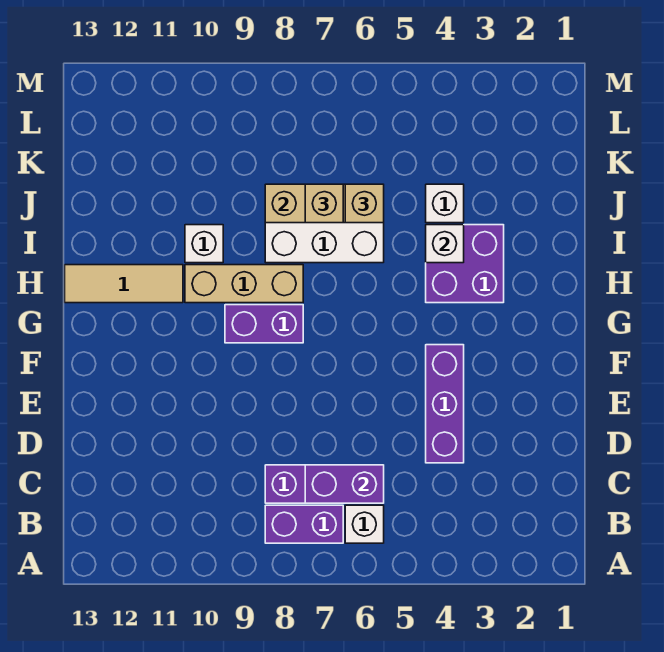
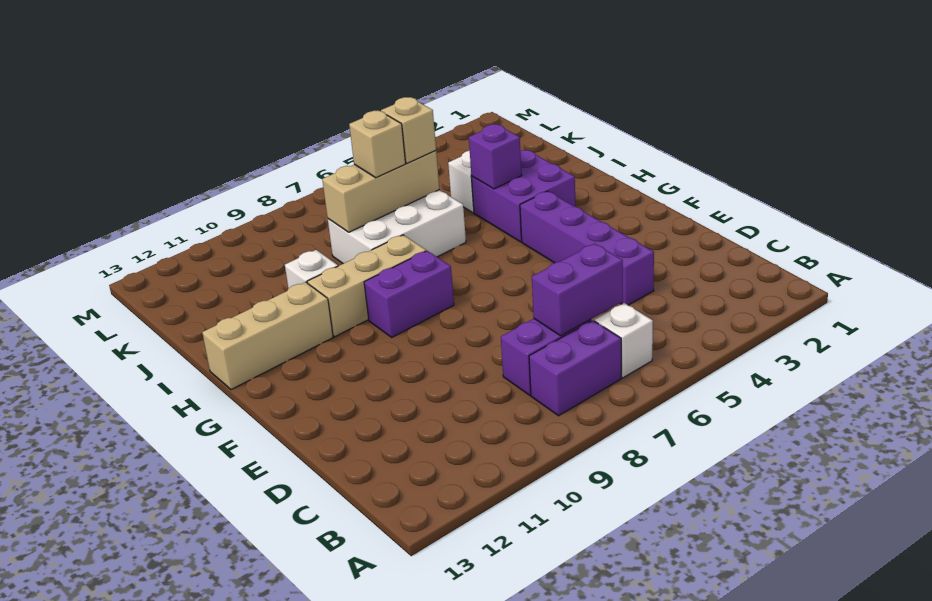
purple brick D4:F4 level 1 -> purple brick D4:G4 level 1
tan tile H11:H13 level 1 -> tan brick H11:H13 level 1
white brick I4 level 2 -> purple brick I4 level 2

